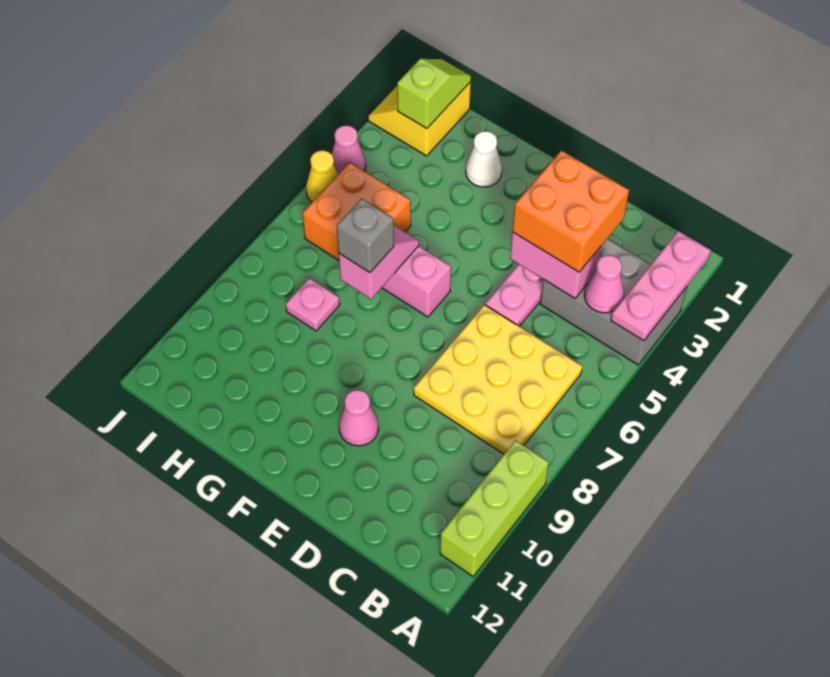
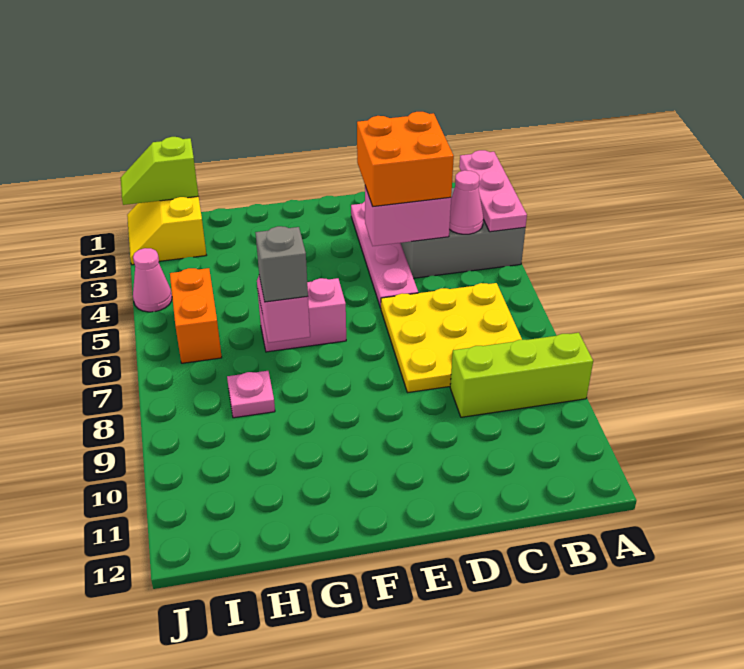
lime brick A9:A11 level 1 -> lime brick A9:C9 level 1
pink cone E10 level 1 -> none
white cone G2 level 1 -> none
orange brick H5:I6 level 1 -> orange brick I5:I6 level 1
lime slope I1:I2 level 2 top 2 -> lime slope I1:J1 level 2 top I
yellow cone J5 level 1 -> none

